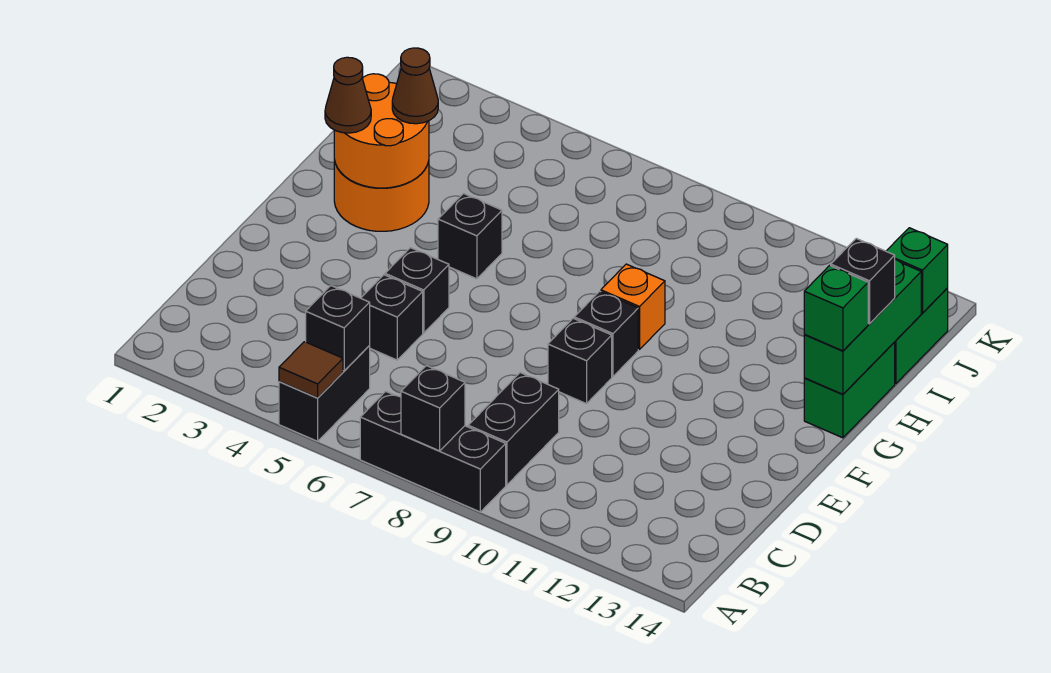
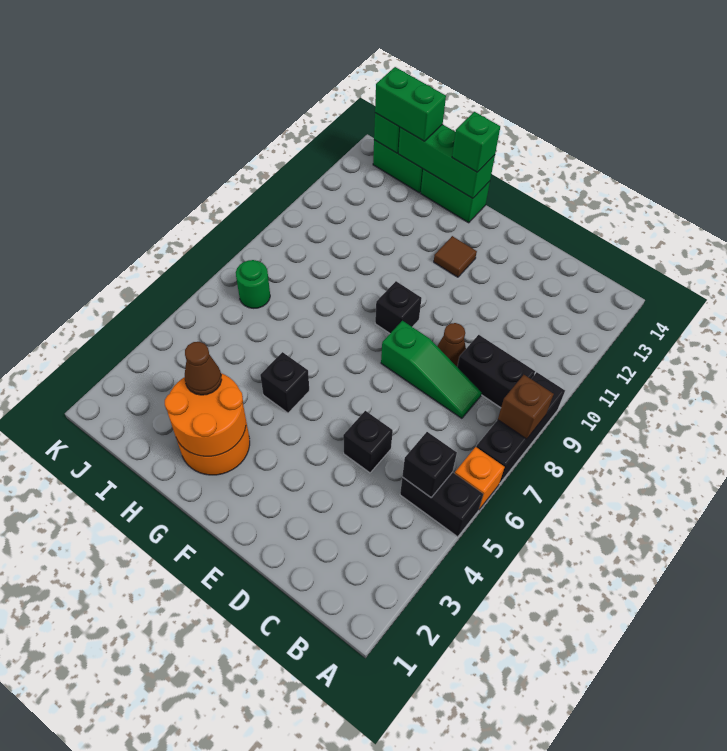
brown tile A5 level 2 -> brown tile F12 level 1
black brick A8 level 2 -> brown brick A8 level 2
none -> green slope C8:E8 level 1 top E
black brick E5 level 1 -> none
black brick E9 level 1 -> none
brown cone G2 level 3 -> brown cone D9 level 1
orange brick G9 level 1 -> orange brick A6 level 1
black brick H14 level 3 -> none
none -> green brick I14:J14 level 3
none -> green round brick J7 level 1

